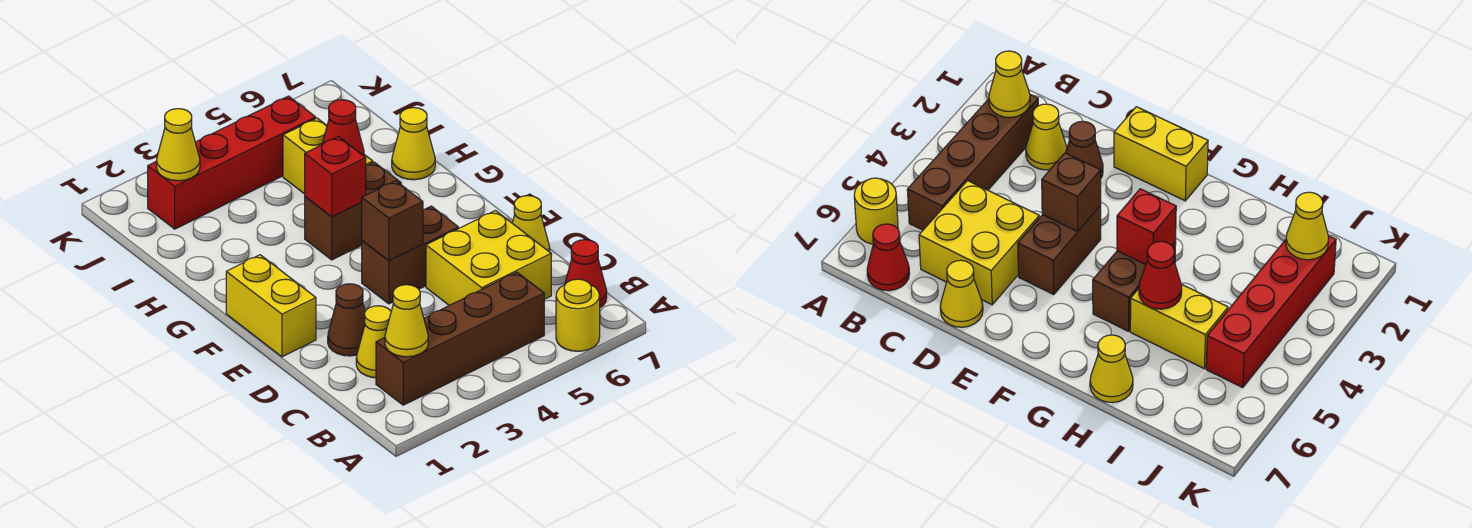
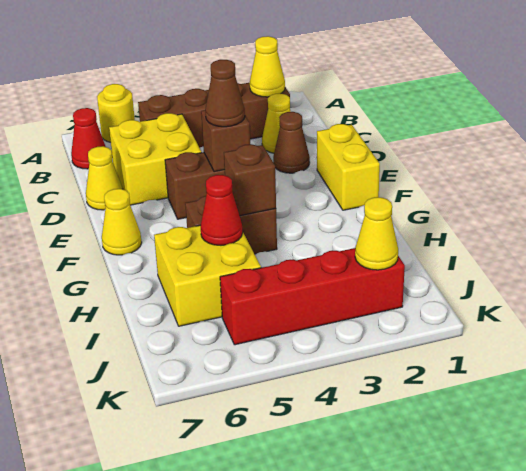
none -> brown cone E4 level 3
red brick G4 level 2 -> brown brick G4 level 2
yellow brick H5:I5 level 1 -> yellow brick H5:I6 level 1
yellow cone H7 level 1 -> yellow cone F7 level 1

